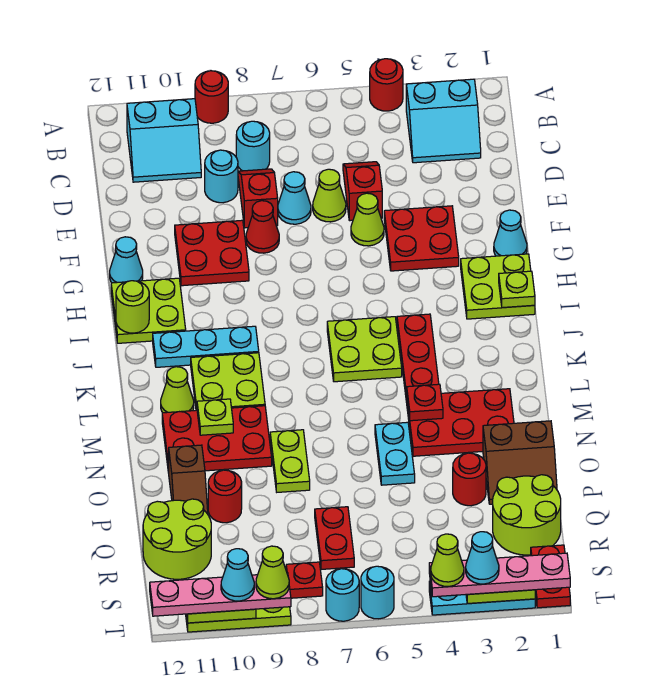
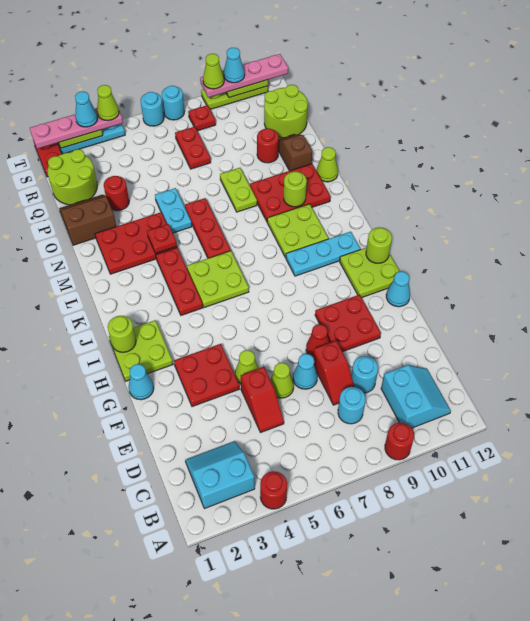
cyan slope B10:C11 level 1 top B -> cyan slope B10:C11 level 1 top 10
lime plate I1 level 2 -> lime round brick I1 level 2
none -> red plate L6:N6 level 1
lime cone L11 level 1 -> lime cone N12 level 1
lime plate M10 level 2 -> lime round brick M10 level 2

